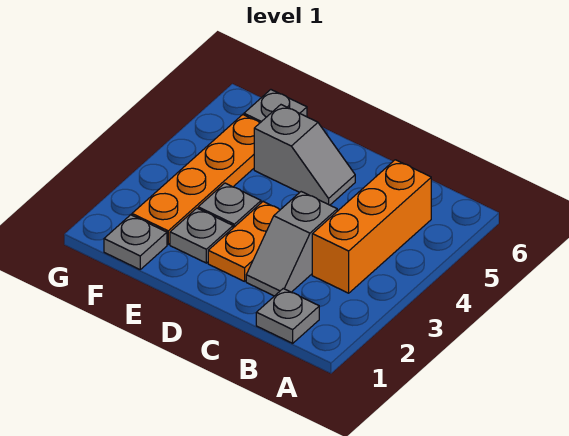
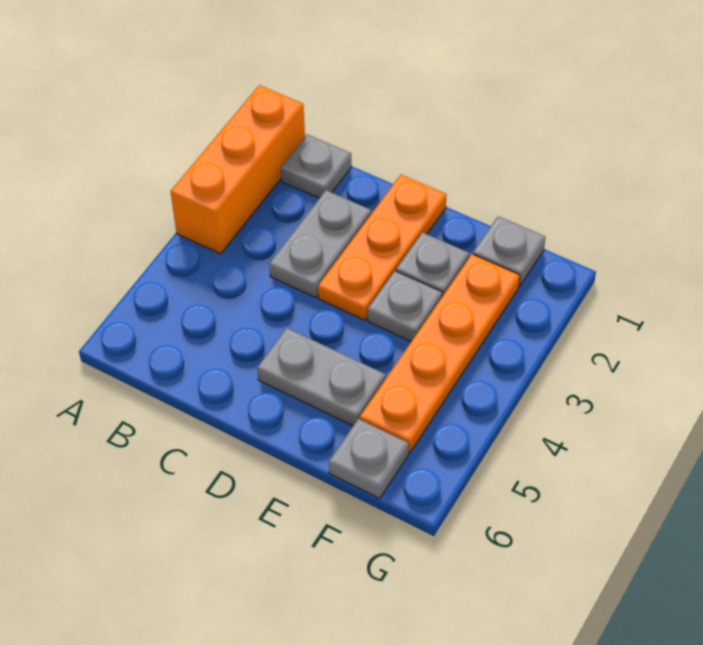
orange brick B3:B5 level 1 -> orange brick A1:A3 level 1
grey slope C2:C3 level 1 top 3 -> grey plate C2:C3 level 1
orange plate D2:D3 level 1 -> orange plate D1:D3 level 1
grey slope D5:E5 level 1 top E -> grey plate D5:E5 level 1

